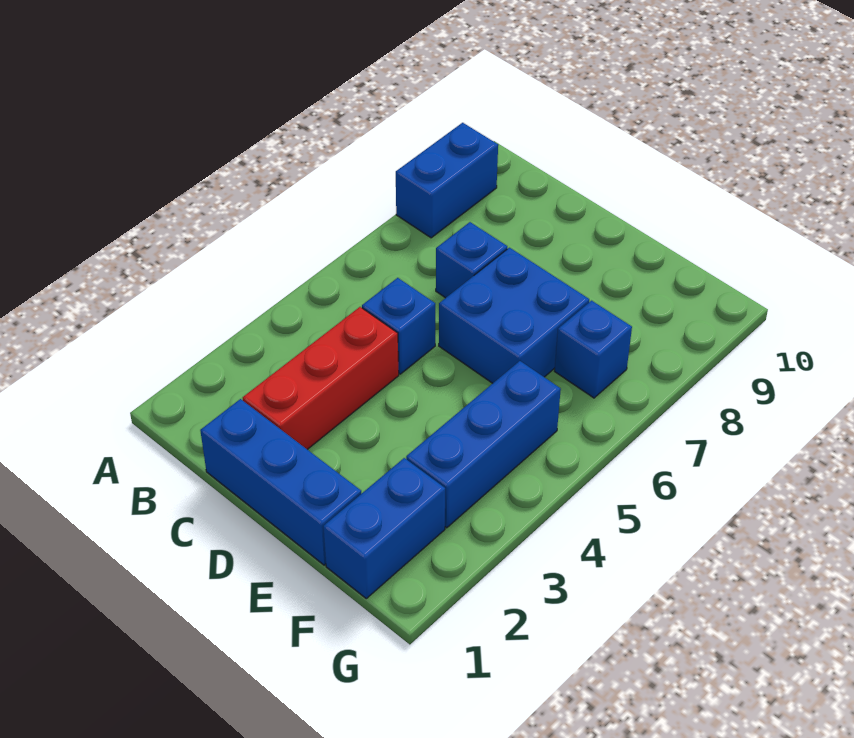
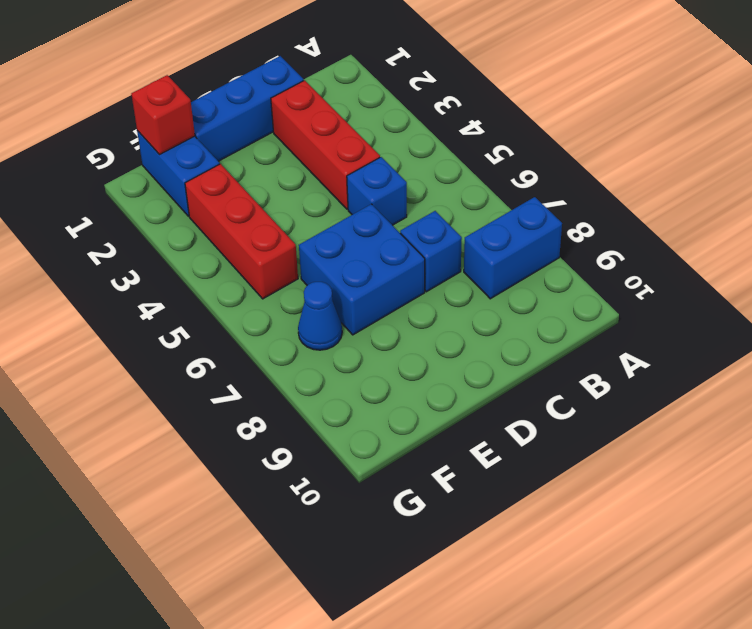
blue brick A8:A9 level 1 -> blue brick A8:B8 level 1
none -> red brick F1 level 2
blue brick F3:F5 level 1 -> red brick F3:F5 level 1
blue brick F7 level 1 -> blue cone F7 level 1

